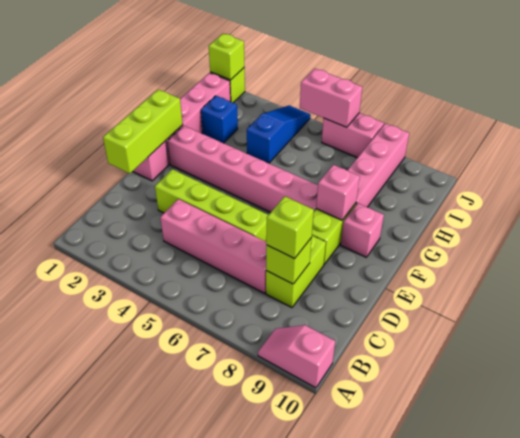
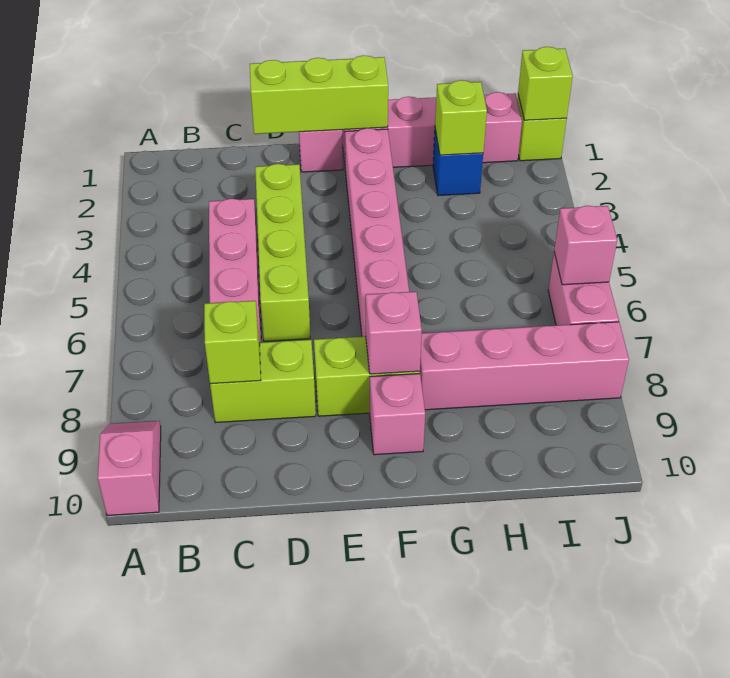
lime brick C8 level 3 -> lime brick H2 level 2
blue slope H4:J4 level 1 top H -> none
pink brick J5:J6 level 2 -> pink brick J6 level 2

